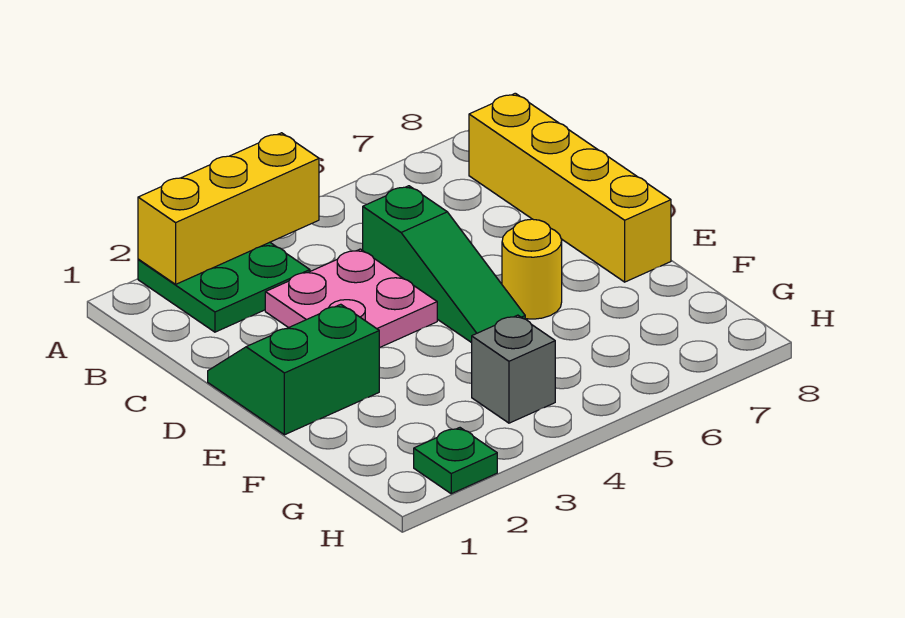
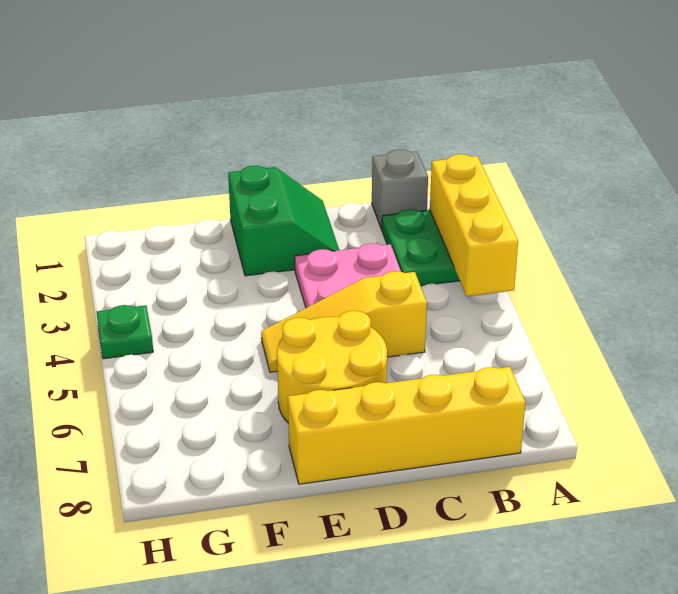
green slope C5:E5 level 1 top C -> yellow slope C5:E5 level 1 top C
yellow round brick E6 level 1 -> yellow round brick D6:E7 level 1
grey brick G4 level 1 -> grey brick B1 level 1
green plate H2 level 1 -> green plate H4 level 1

